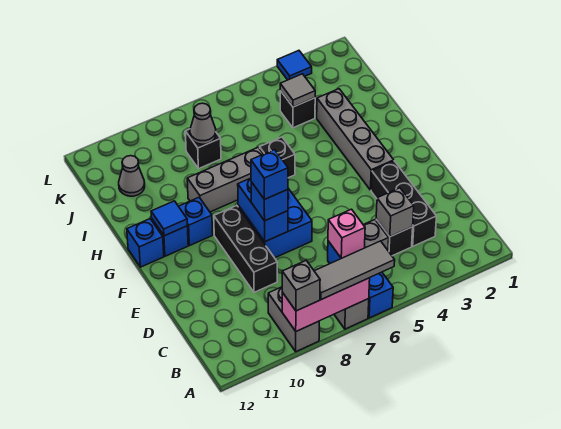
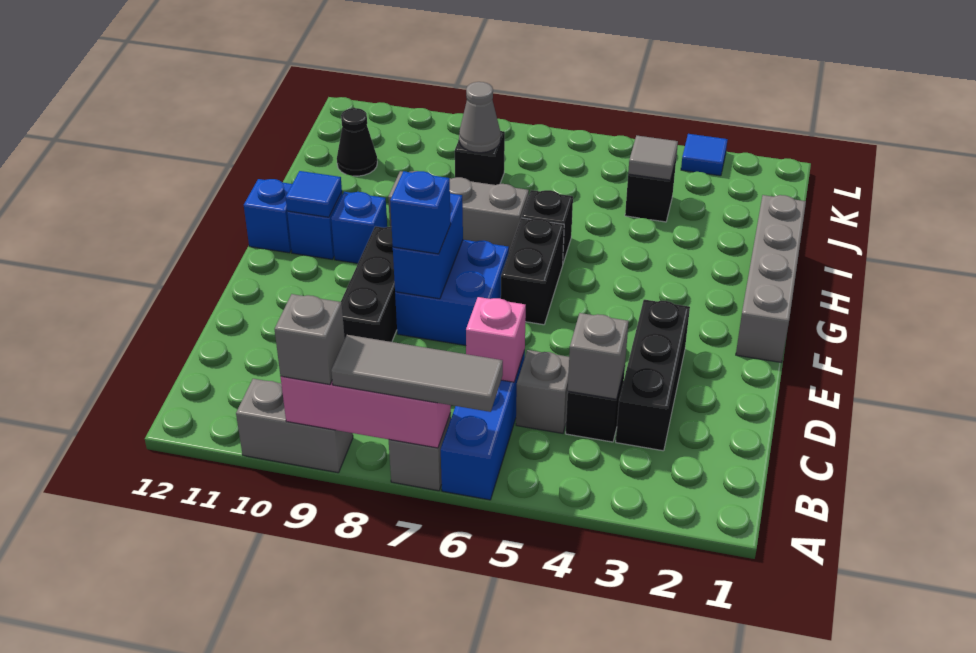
grey brick A9:B9 level 1 -> grey brick A9:A10 level 1
blue brick E8 level 4 -> none
grey brick F3:I3 level 1 -> grey brick F1:I1 level 1
none -> black brick F6:G6 level 1
grey cone J11 level 1 -> black cone J11 level 1

